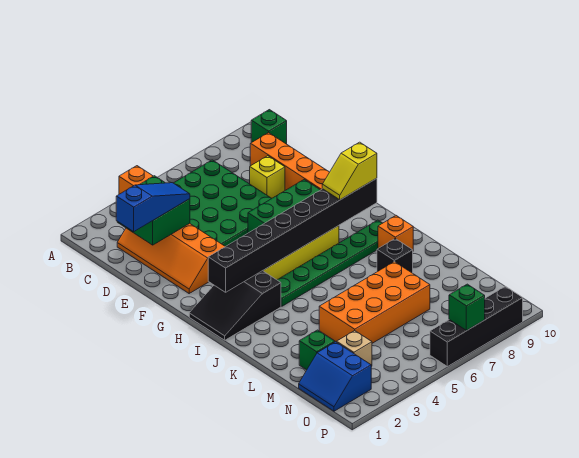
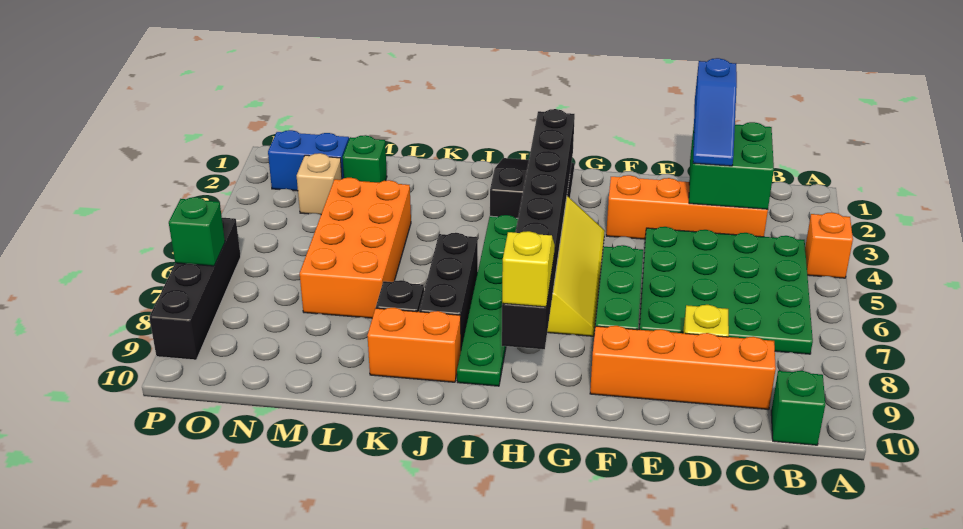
none -> black brick J6:J8 level 1
orange brick J9 level 1 -> orange brick J9:K9 level 1

